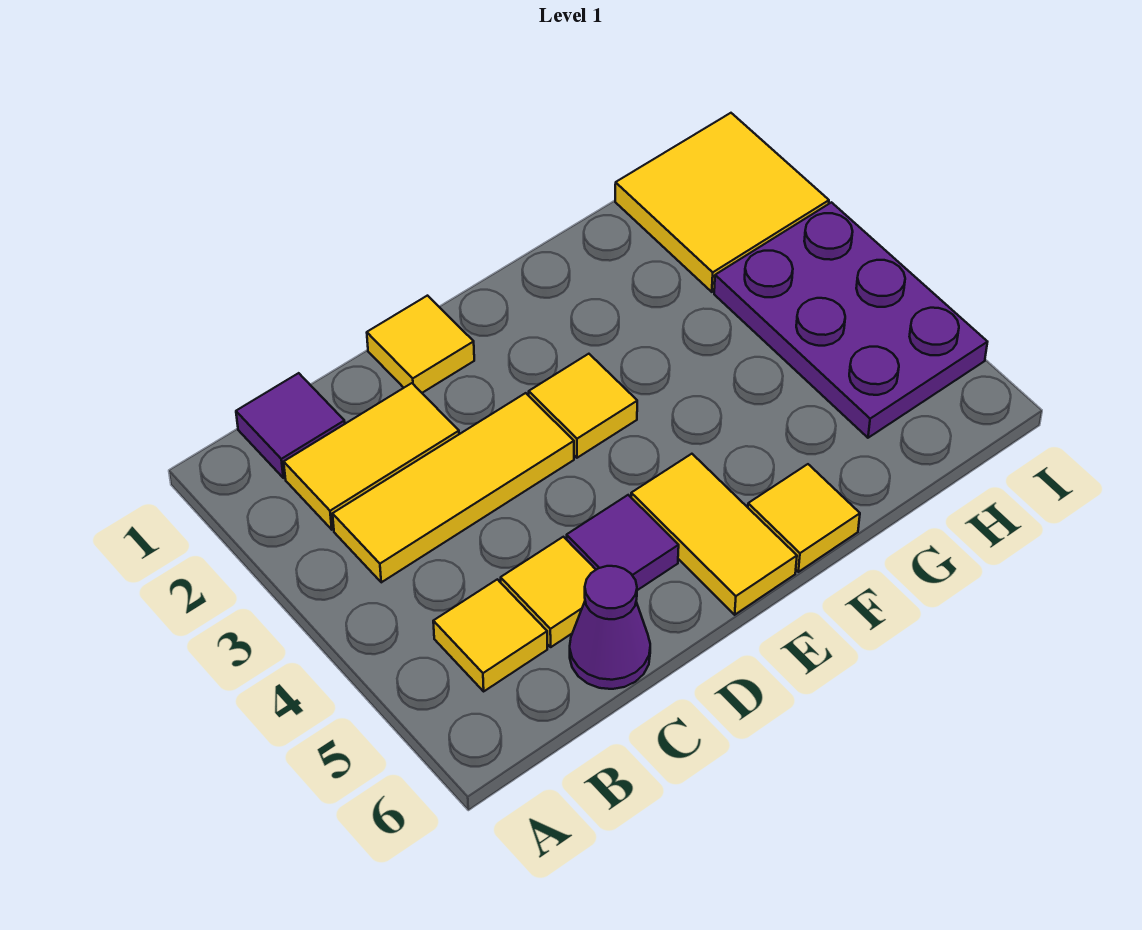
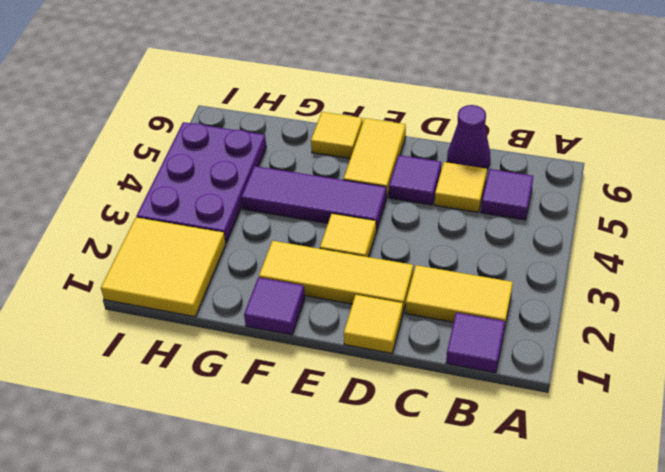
yellow tile B3:D3 level 1 -> yellow tile D2:F2 level 1
yellow tile B5 level 1 -> purple tile B5 level 1
none -> purple tile E4:G4 level 1
none -> purple tile F1 level 1

